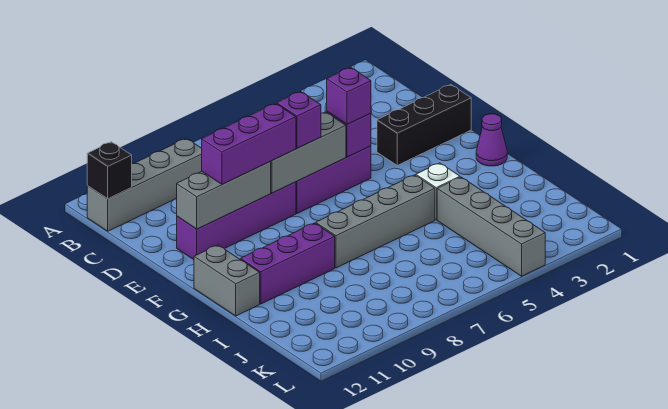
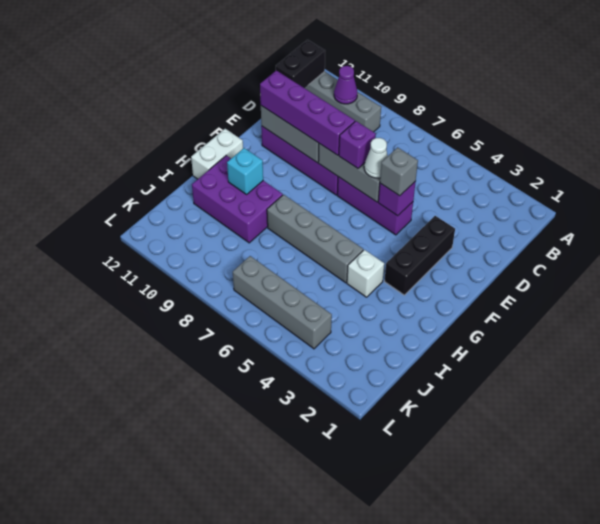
black brick B12 level 2 -> black brick B12:C12 level 2
black brick E1:E3 level 1 -> black brick E3:G3 level 1
purple brick E5 level 3 -> grey brick E5 level 3
none -> white cone E6 level 3
purple brick E8:E10 level 3 -> purple brick E8:E11 level 3
purple cone G1 level 1 -> purple cone B10 level 2
grey brick G12:H12 level 1 -> white brick G12:H12 level 1
purple brick H9:H11 level 1 -> purple brick H9:I11 level 1
none -> cyan brick H10 level 2
grey brick I4:L4 level 1 -> grey brick K4:K7 level 1

